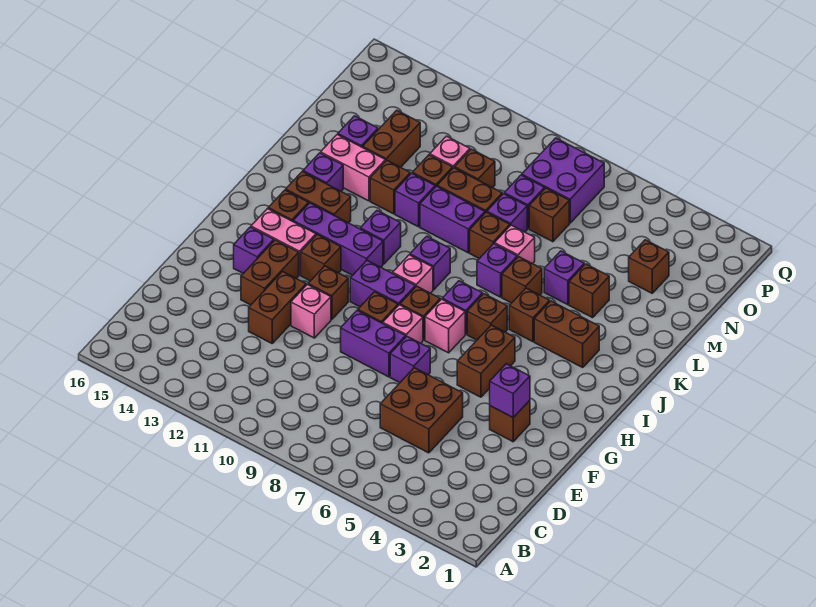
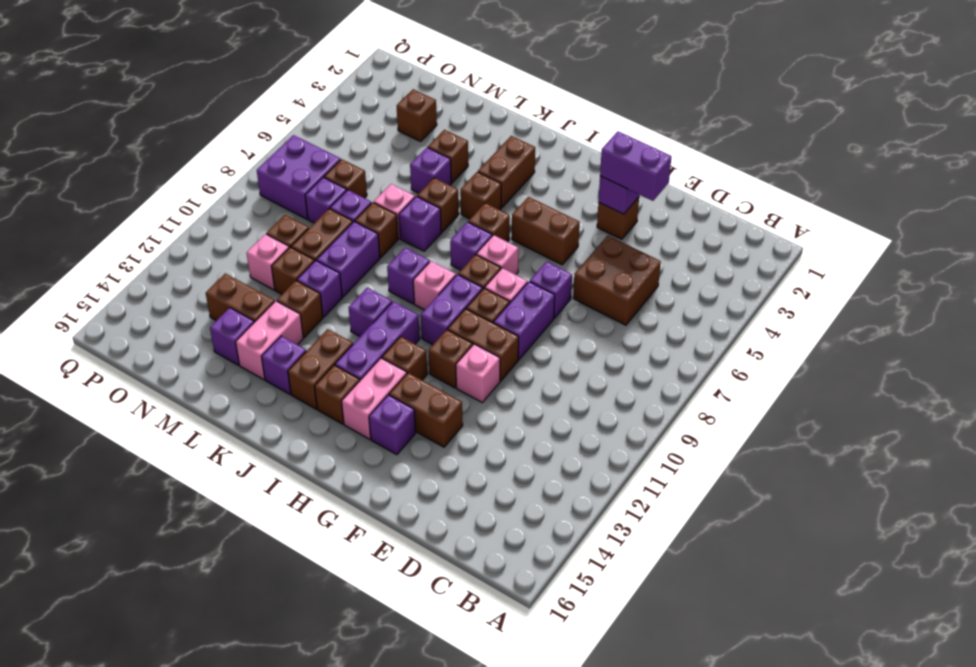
none -> purple brick E3:F3 level 3
brown brick E12:F12 level 1 -> brown brick F10:G10 level 1

